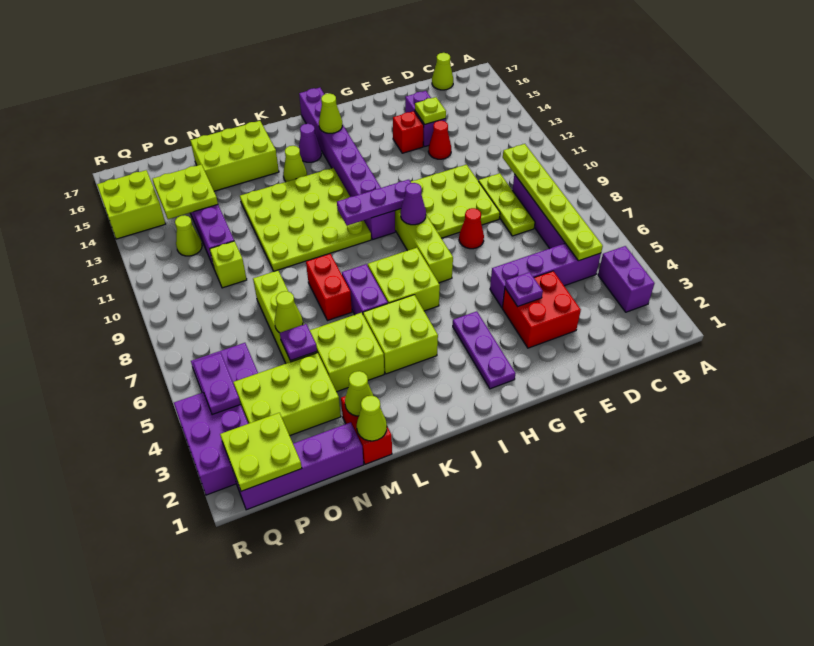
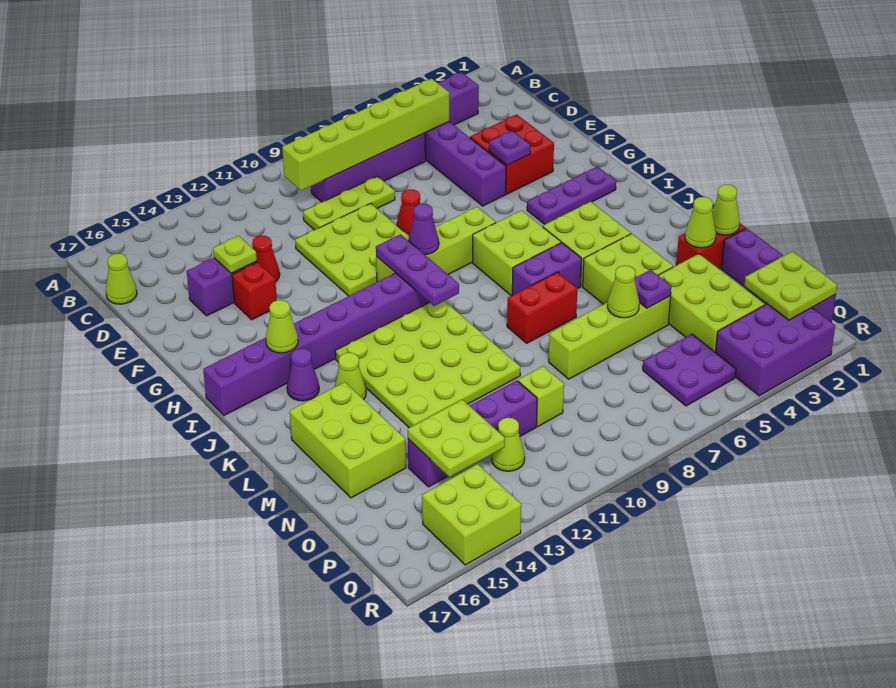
lime plate C5:C10 level 2 -> lime brick C5:C10 level 2
purple plate Q4:Q5 level 2 -> none

